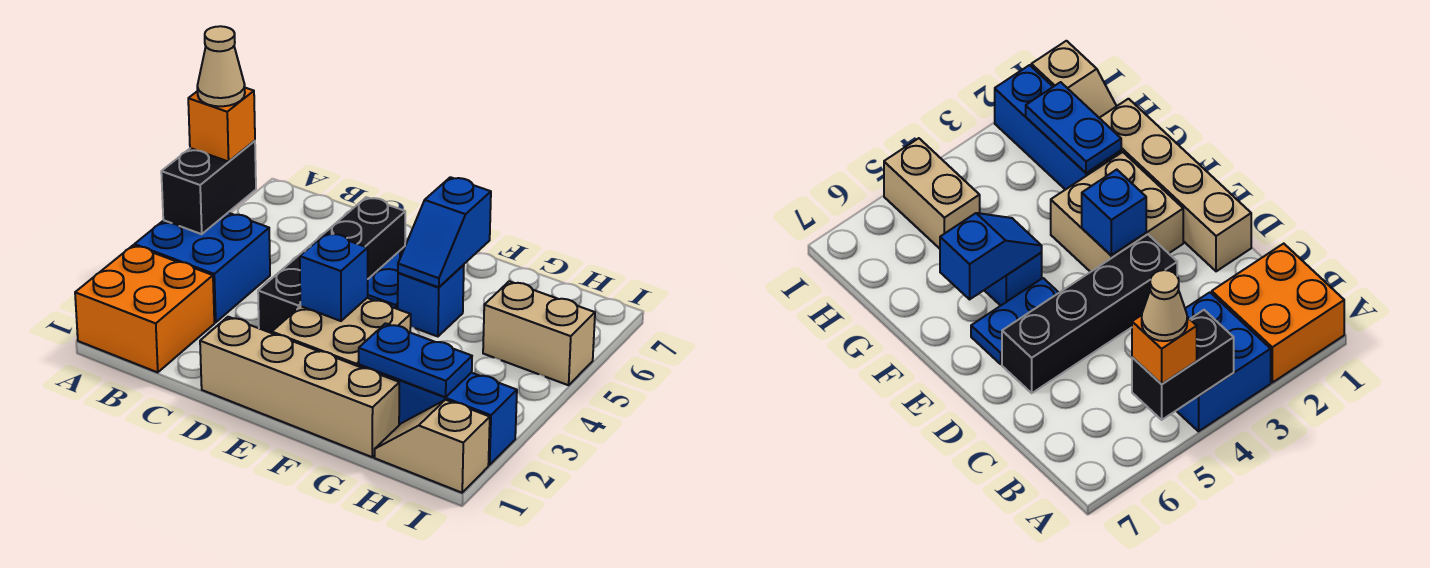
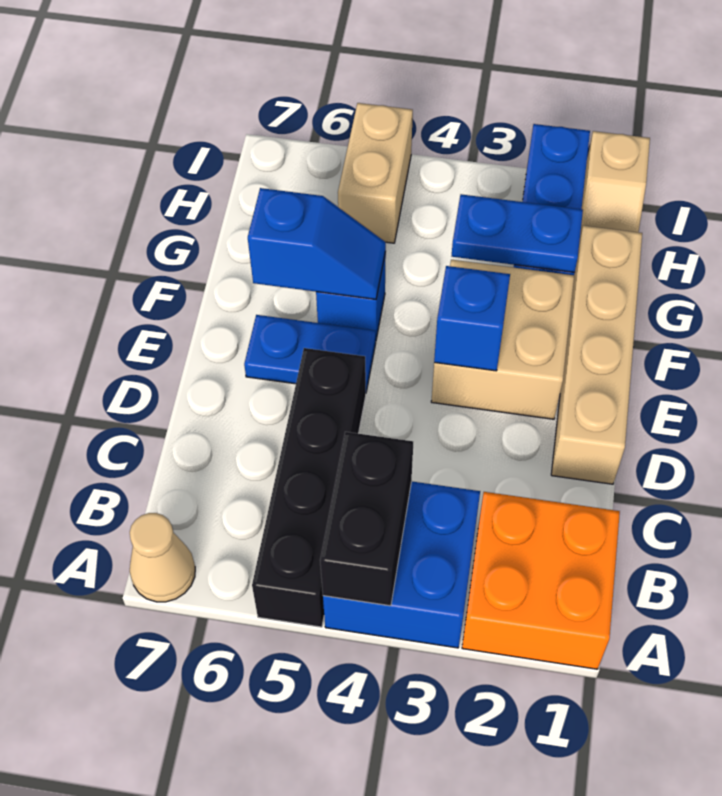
black brick A4:A5 level 2 -> black brick A4:B4 level 2
orange brick A5 level 3 -> none
tan cone A5 level 4 -> tan cone A7 level 1
black brick D3:D6 level 1 -> black brick A5:D5 level 1
blue plate G2:H2 level 2 -> blue plate G2:G3 level 2

